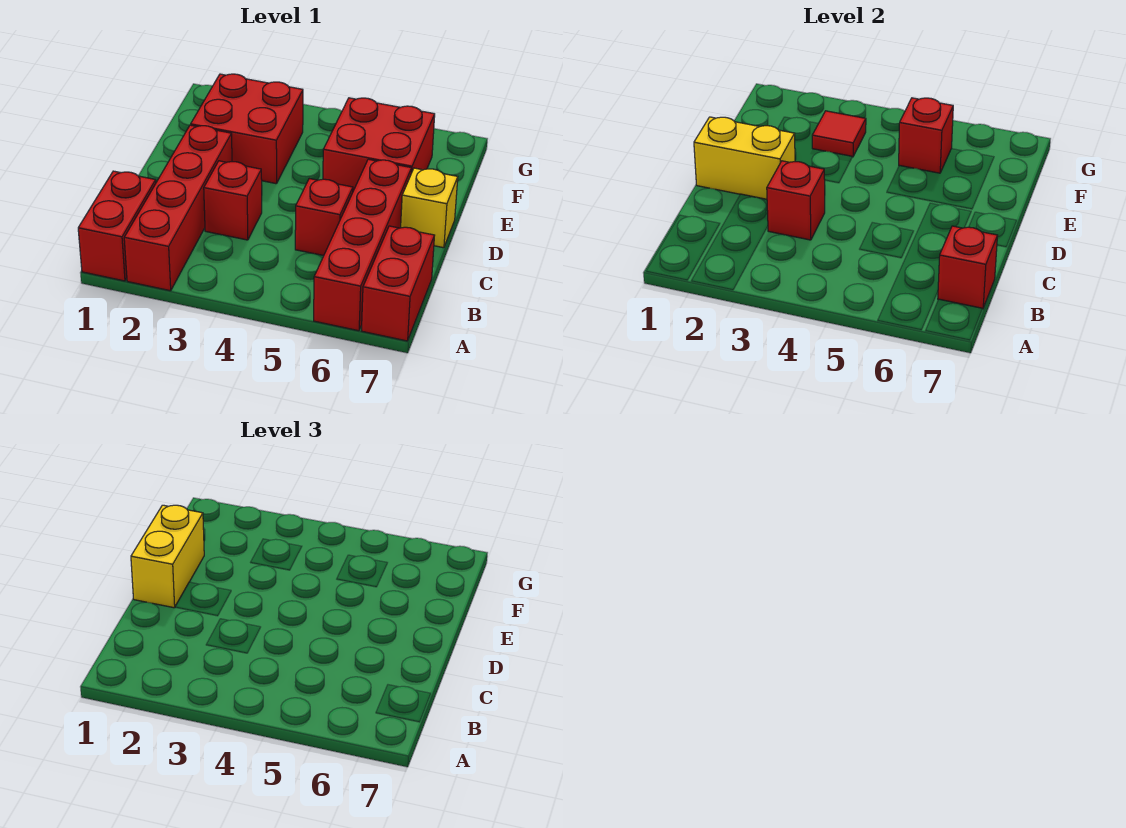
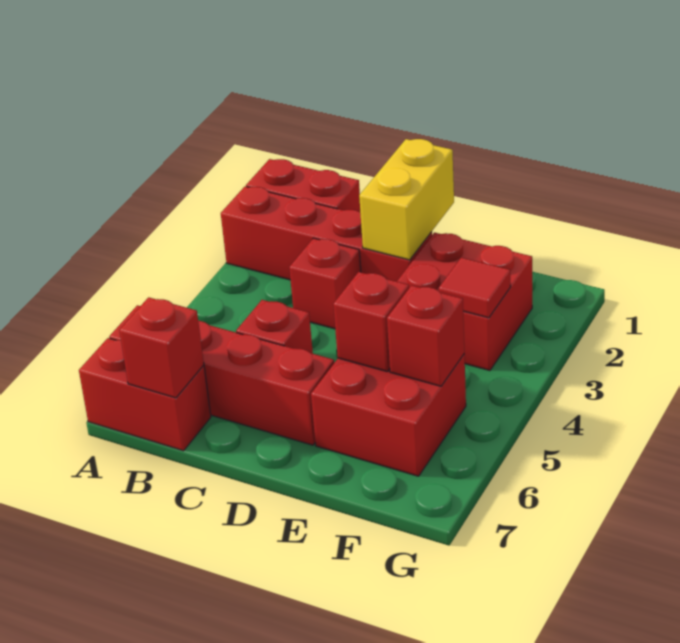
red brick C3 level 2 -> red brick E5 level 2
yellow brick D1:E1 level 3 -> none
yellow brick D7 level 1 -> none

